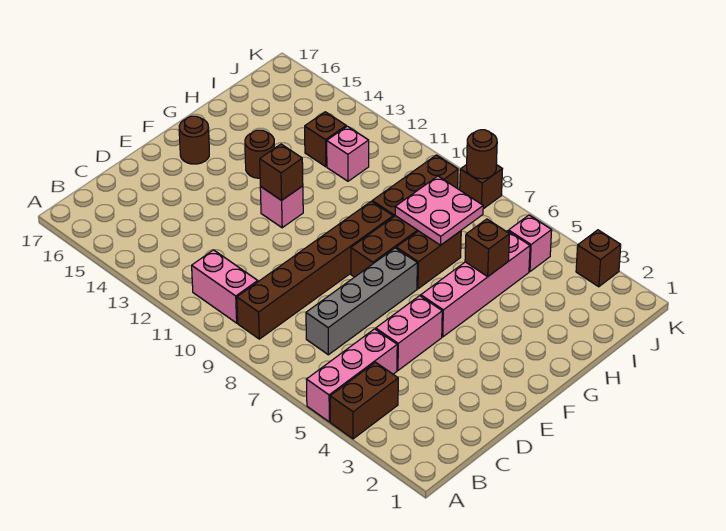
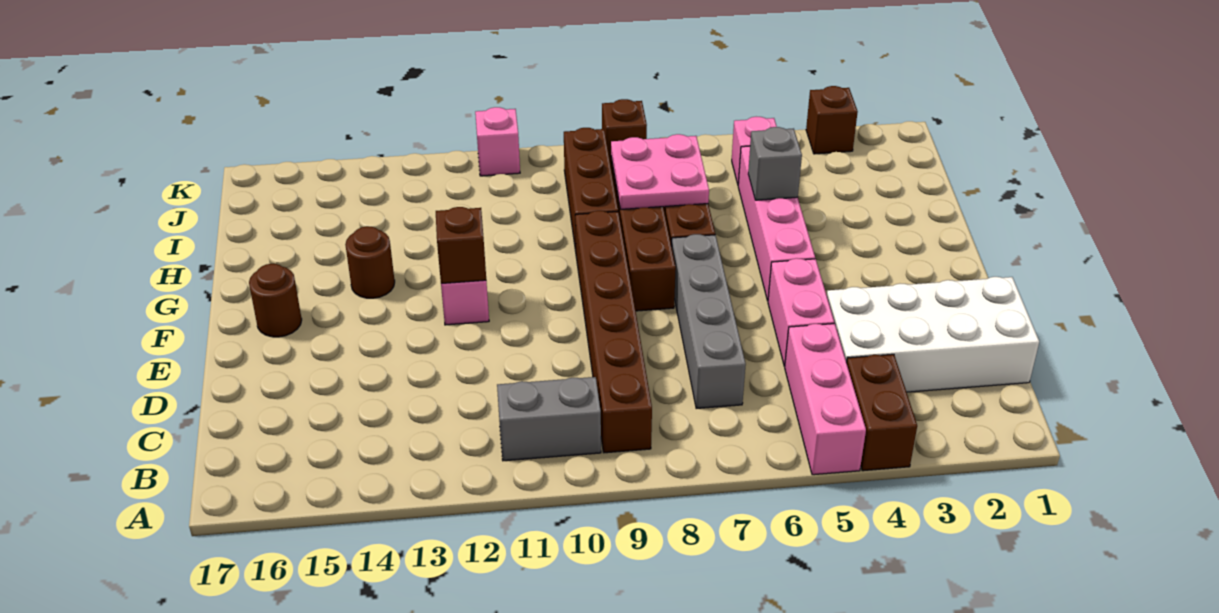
pink brick B10:B11 level 1 -> grey brick B10:B11 level 1
none -> white brick C1:D4 level 1
brown brick H5 level 2 -> grey brick H5 level 2
pink brick I12 level 1 -> pink brick K11 level 1
brown brick I13 level 1 -> none
brown round brick K8 level 2 -> none

